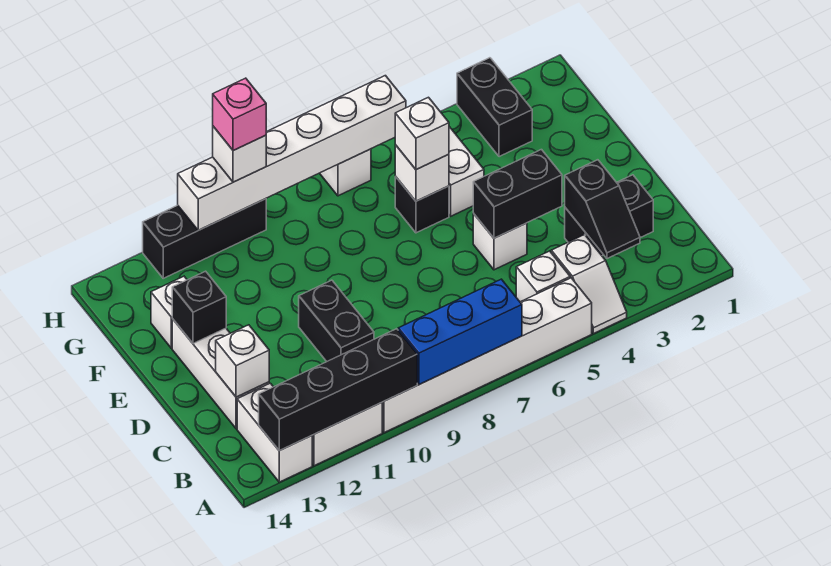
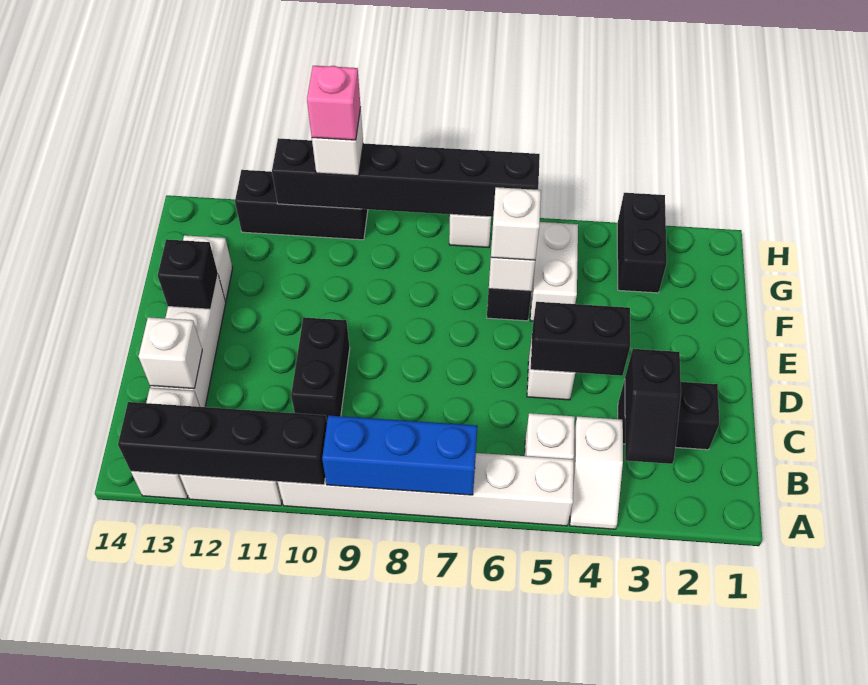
white brick H6:H11 level 2 -> black brick H6:H11 level 2

